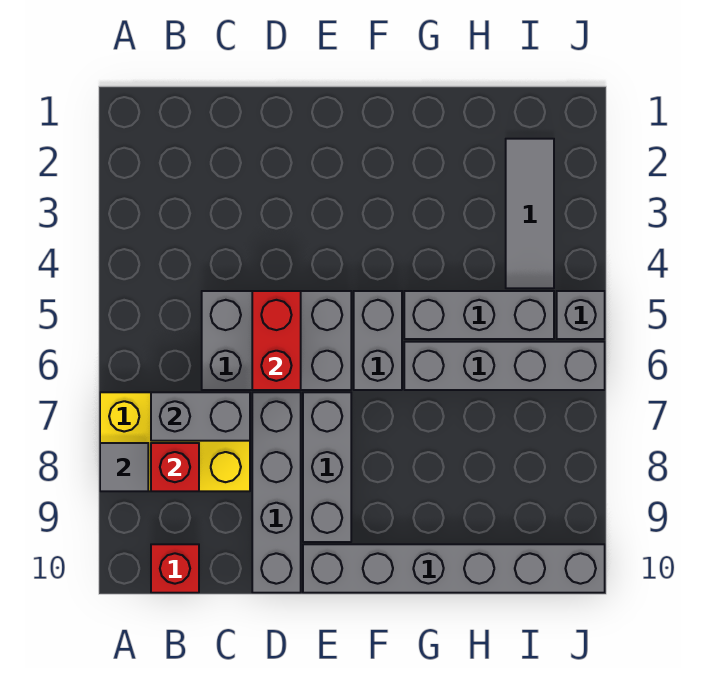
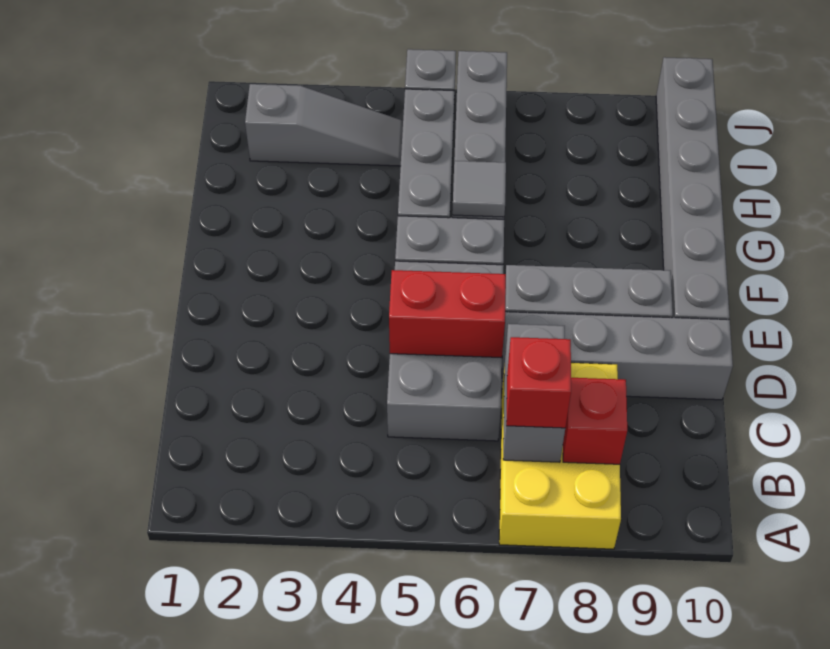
grey tile A8 level 2 -> grey tile G6 level 2
red brick B10 level 1 -> red brick B7 level 3
grey tile I2:I4 level 1 -> grey slope I2:I4 level 1 top 2

